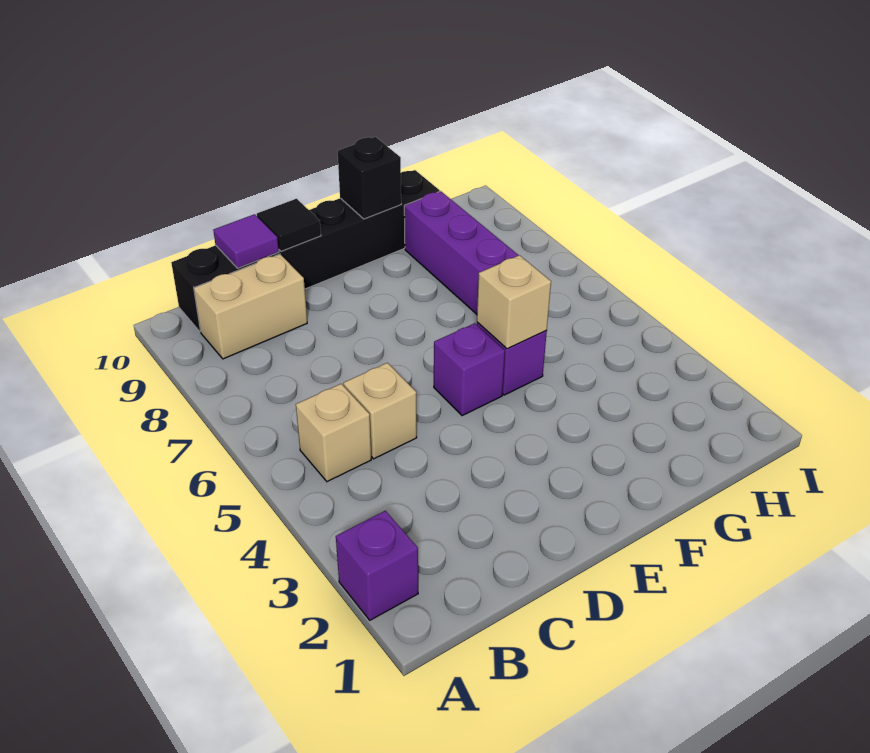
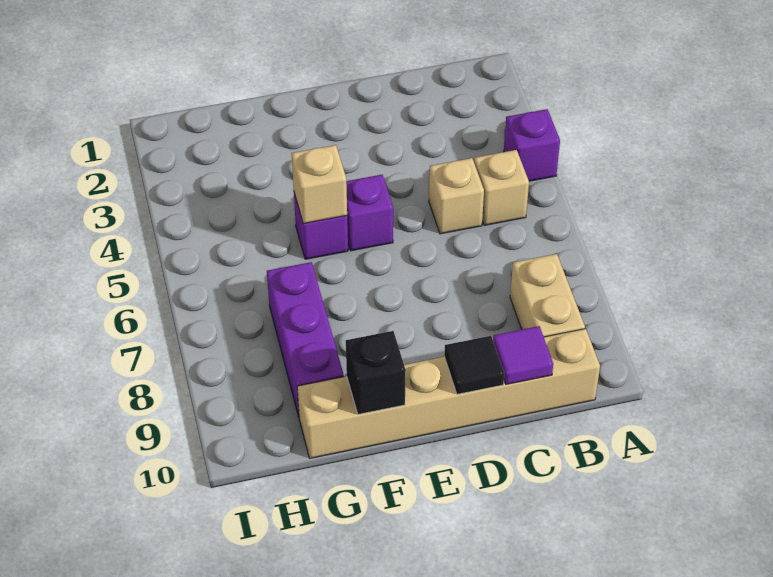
purple brick A2 level 1 -> purple brick A4 level 1
tan brick B9:C9 level 1 -> tan brick B8:B9 level 1
black brick B10:G10 level 1 -> tan brick B10:G10 level 1

